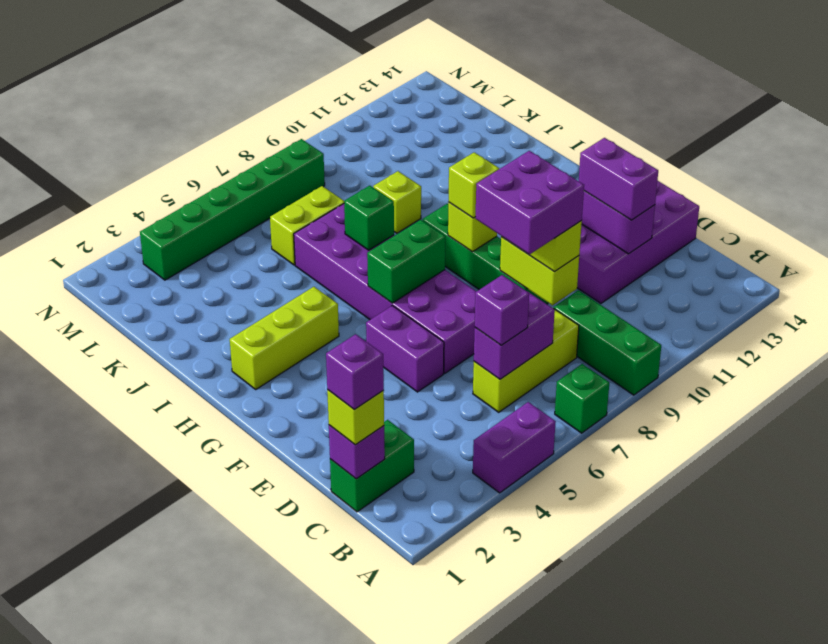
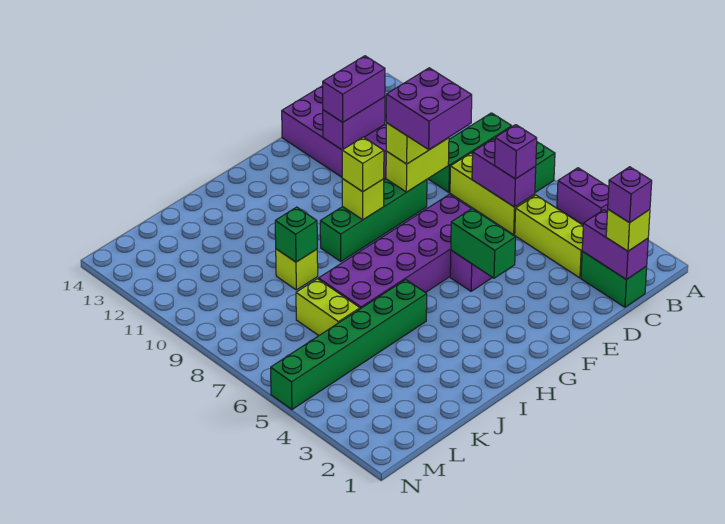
purple brick C1 level 2 -> purple brick C1:C2 level 2
green brick G6:G7 level 2 -> green brick F4:F5 level 2
lime brick H2:H4 level 1 -> lime brick C3:C5 level 1
green brick I7 level 2 -> green brick J9 level 2
green brick M3:M8 level 1 -> green brick I5:N5 level 1

